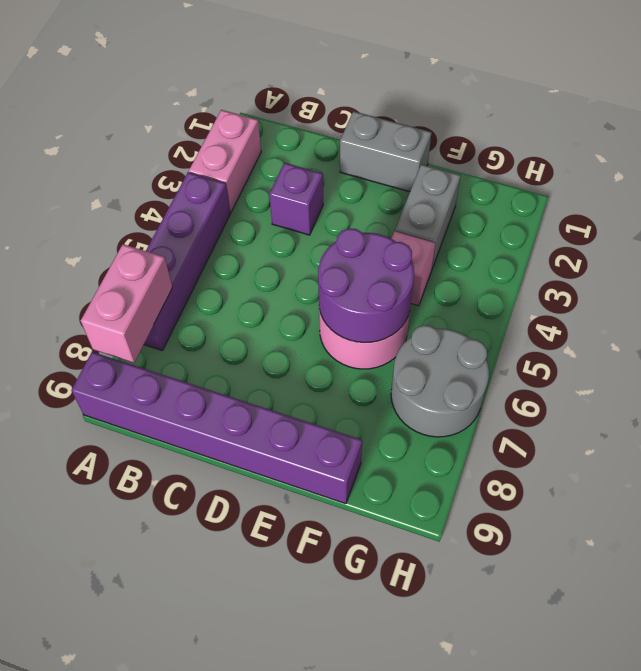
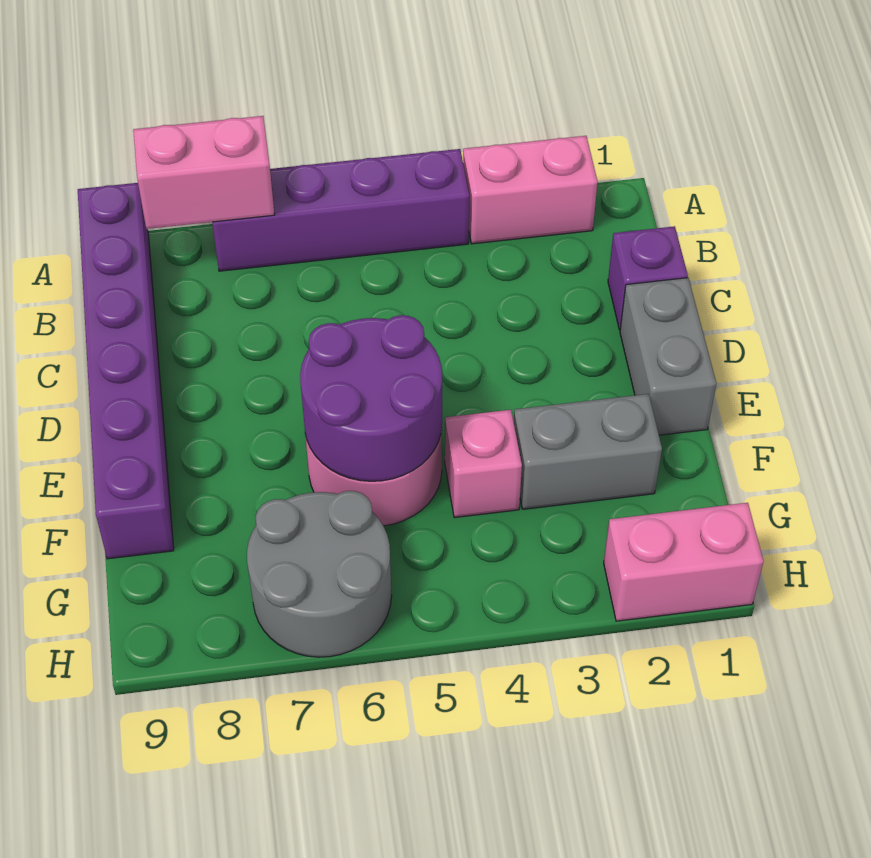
purple brick C3 level 1 -> purple brick C1 level 1
none -> pink brick H1:H2 level 1

